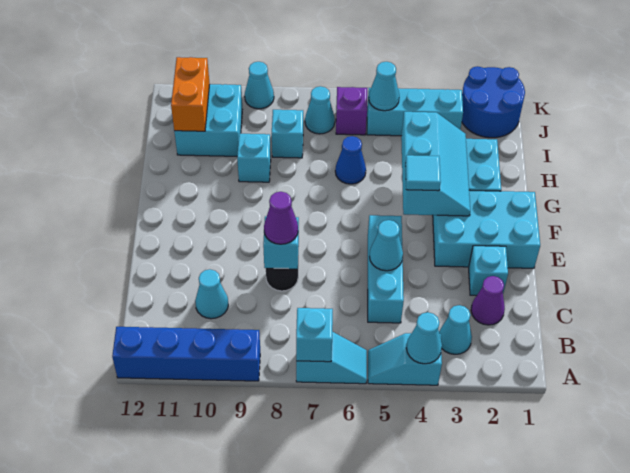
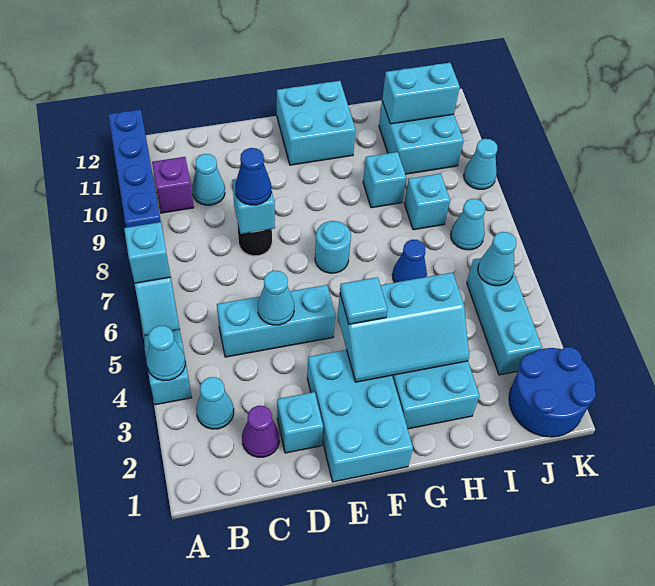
purple cone D8 level 3 -> blue cone D8 level 3
none -> cyan round brick F7 level 1
none -> cyan brick F11:G12 level 1
orange brick I11:J11 level 2 -> cyan brick I11:J11 level 2
purple brick J6 level 1 -> purple brick B10 level 1

